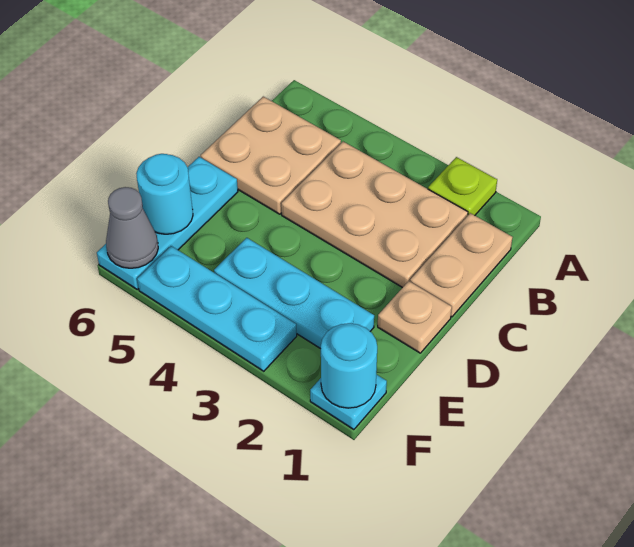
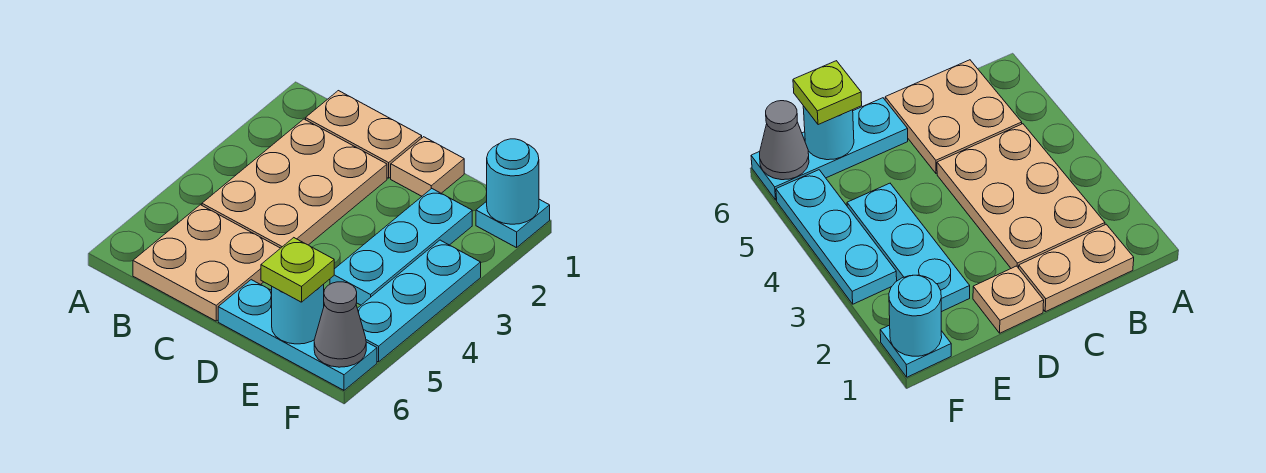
lime plate A2 level 1 -> lime plate E6 level 3

